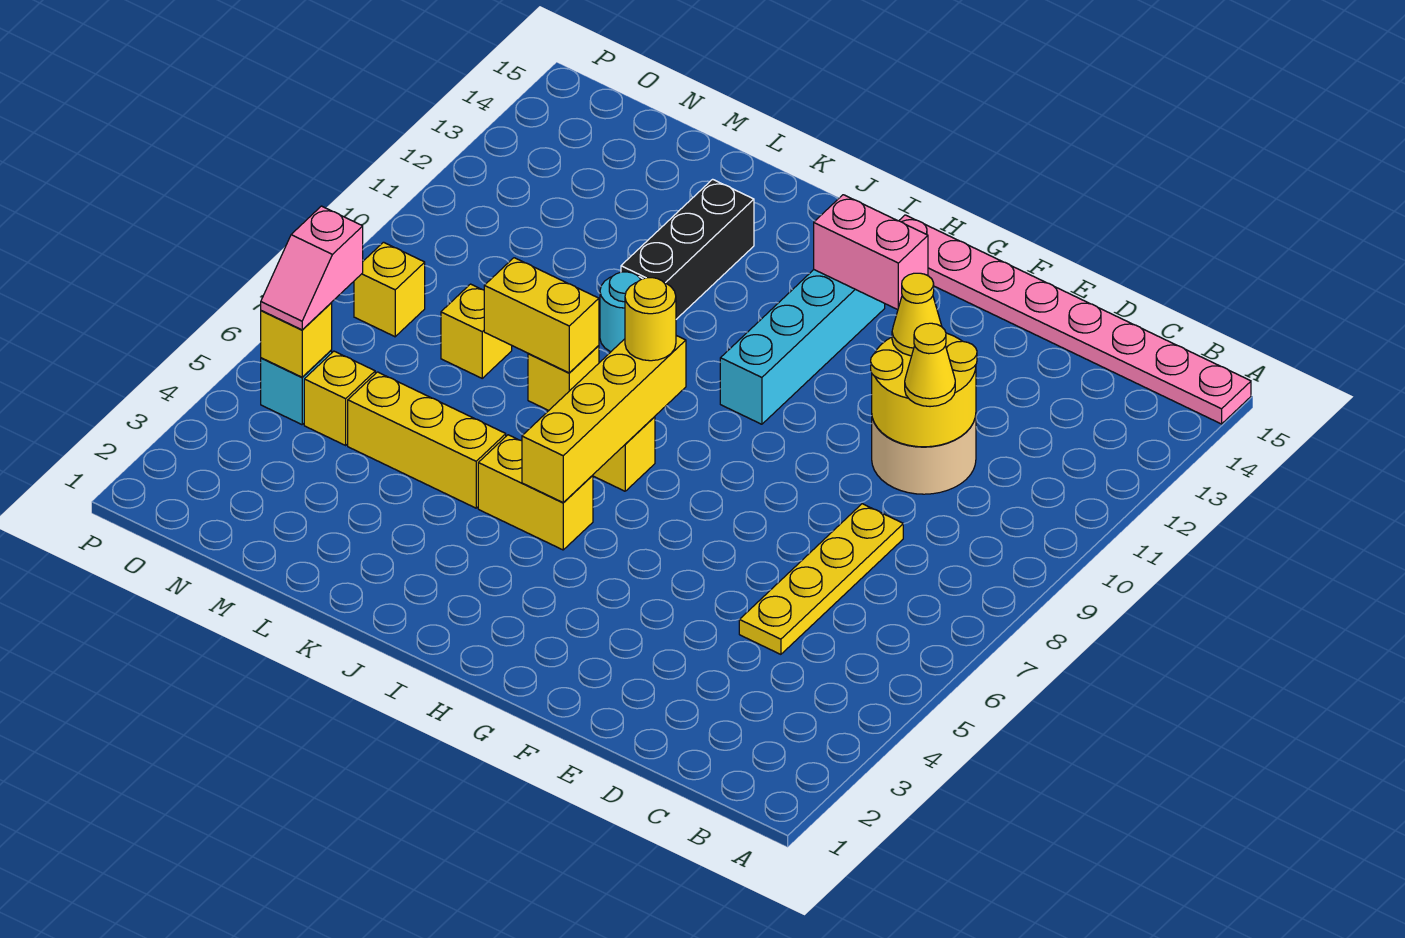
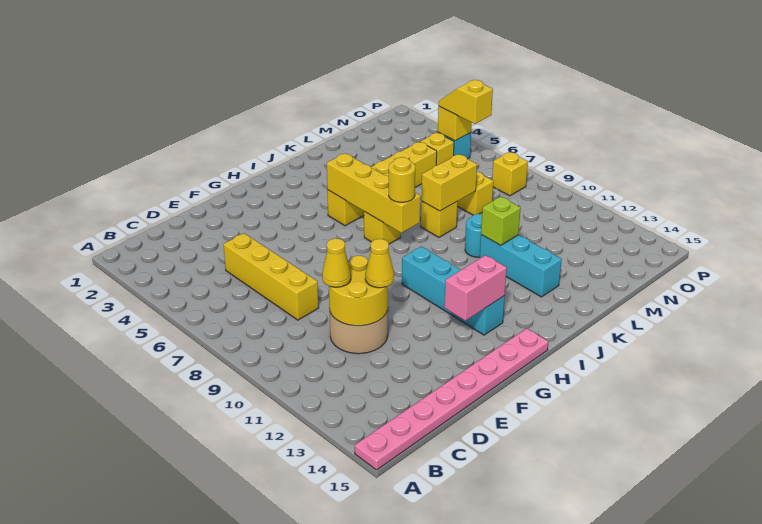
yellow plate D5:D8 level 1 -> yellow brick D5:D8 level 1
black brick K11:K13 level 1 -> cyan brick K11:K13 level 1
none -> lime brick K11 level 2
pink slope O5:O6 level 3 top 6 -> yellow slope O5:O6 level 3 top 6

